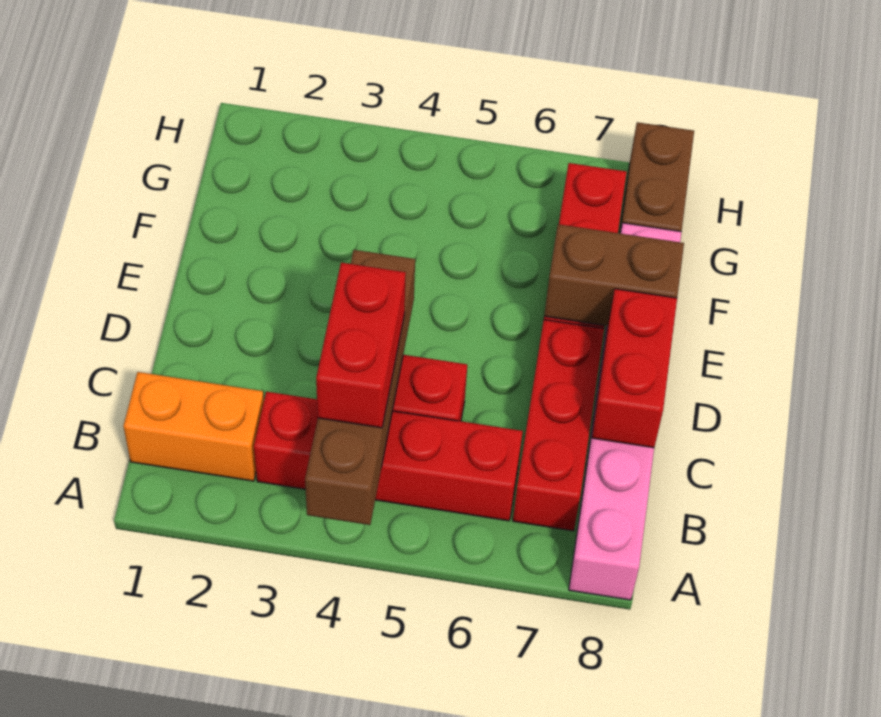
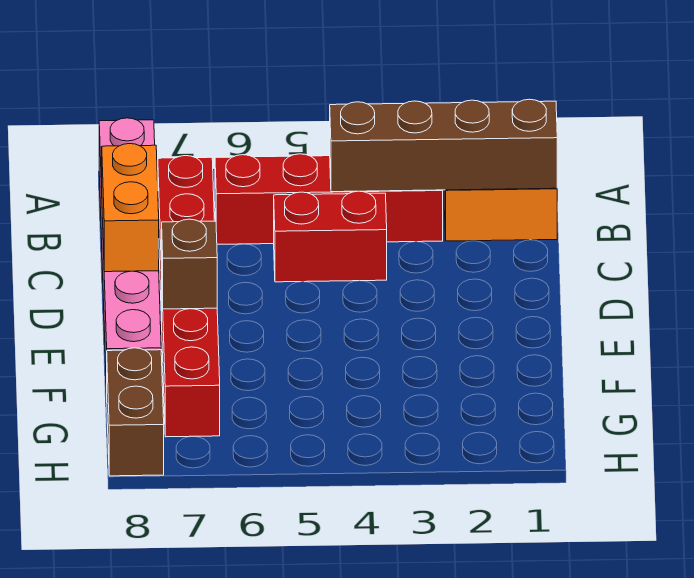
brown brick A4:D4 level 2 -> brown brick B1:B4 level 2
red brick B4:C4 level 3 -> none
red brick C8:D8 level 2 -> orange brick C8:D8 level 2
brown brick E7:E8 level 2 -> brown brick E7 level 2

